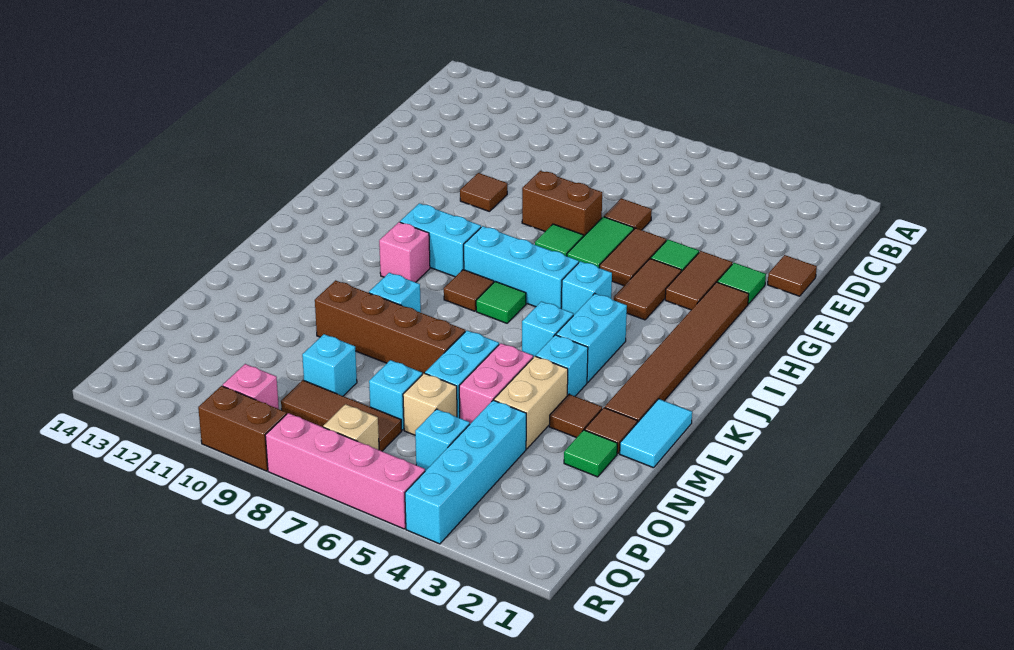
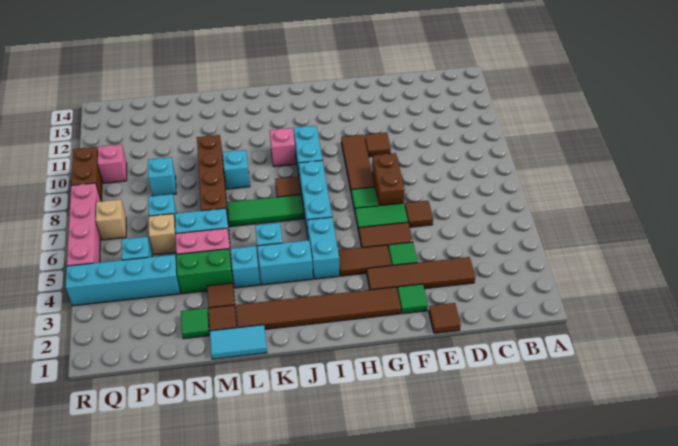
brown tile F3:G3 level 1 -> brown tile D3:G3 level 1
cyan brick I5 level 1 -> cyan brick I4:I5 level 1
green tile J7 level 1 -> green tile J7:L7 level 1
tan brick M4:N4 level 1 -> green brick M4:N4 level 1
brown tile P7:P9 level 1 -> brown tile G8:G10 level 1

